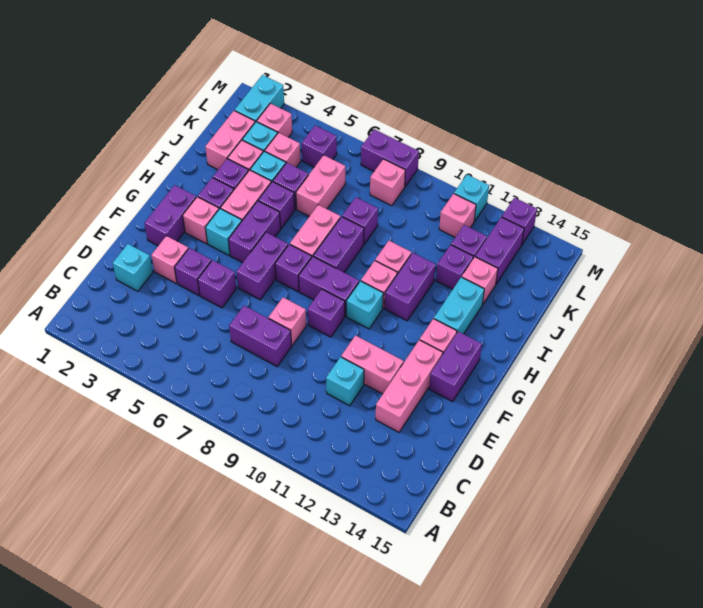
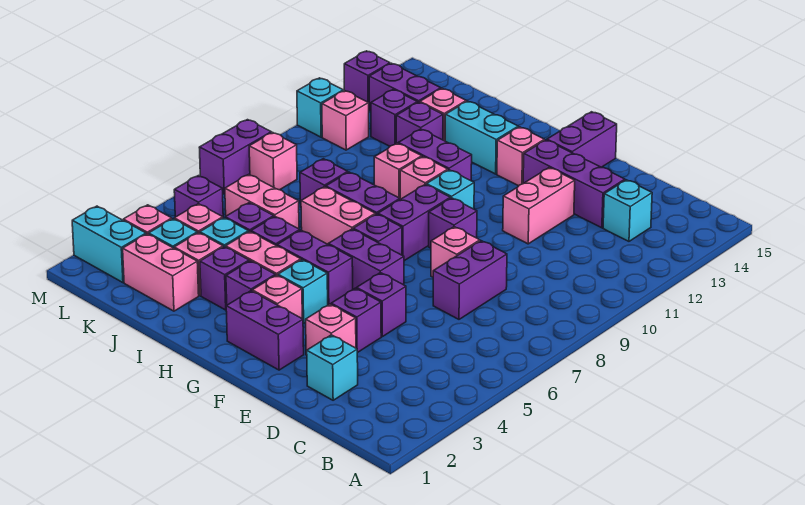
cyan brick D11 level 1 -> cyan brick C13 level 1
pink brick D13:F13 level 1 -> purple brick D13:F13 level 1
purple brick F14:G14 level 1 -> purple brick F14:F15 level 1

